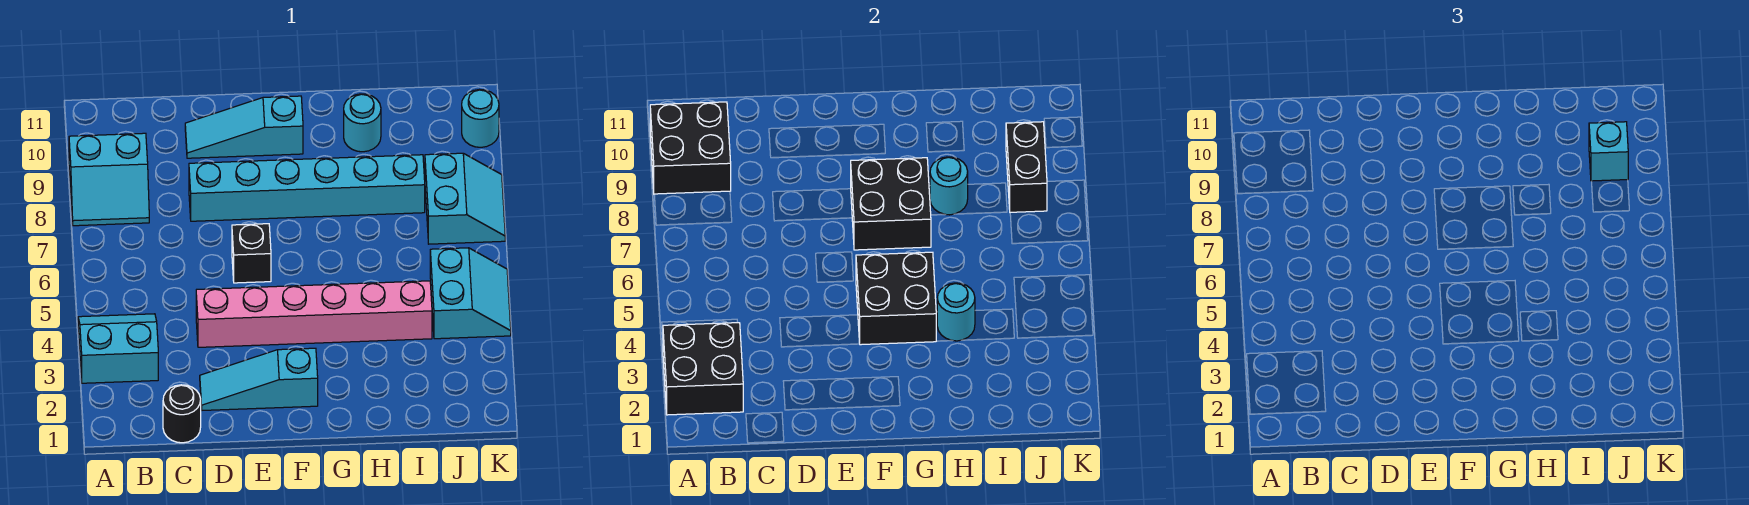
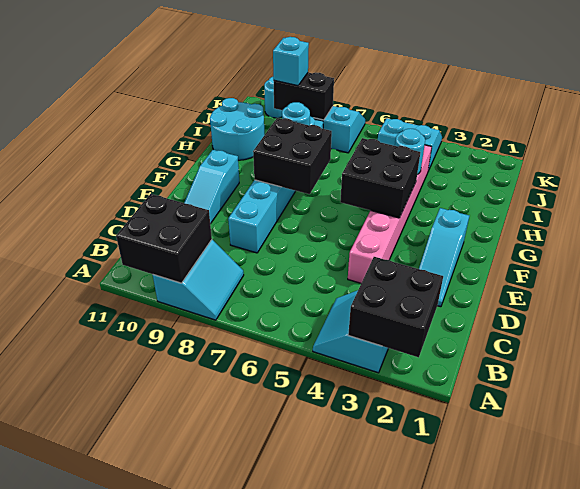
black round brick C1 level 1 -> none
black brick E6 level 1 -> none
cyan round brick H10 level 1 -> cyan round brick H10:I11 level 1

